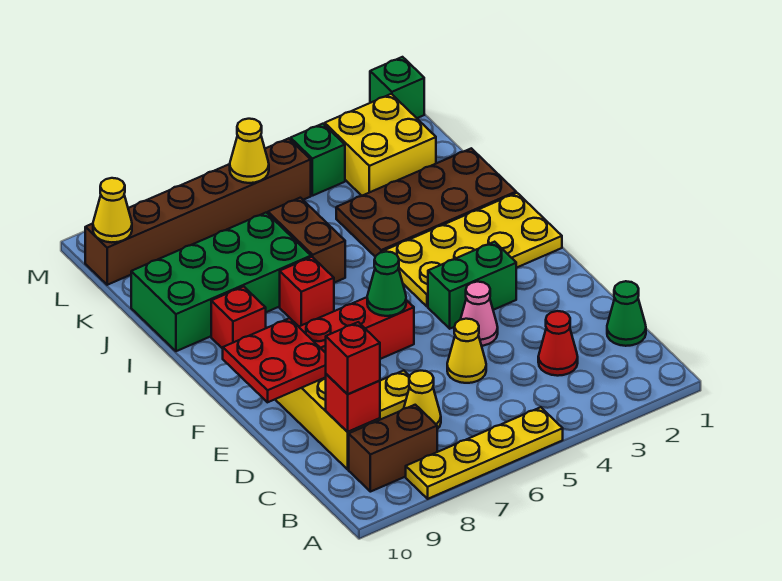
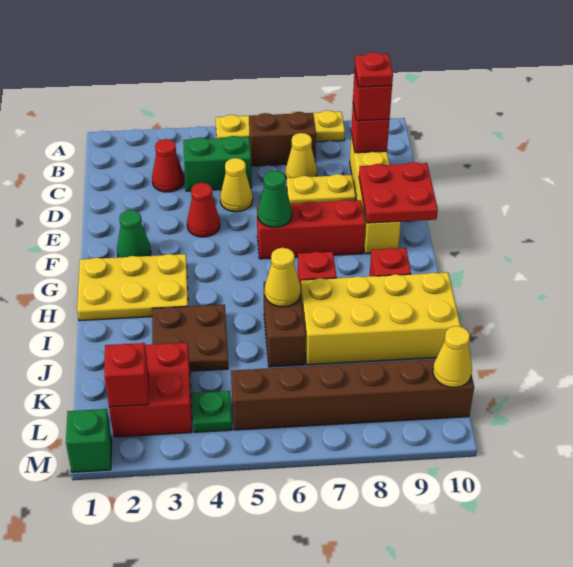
brown brick B8:B9 level 1 -> brown brick B6:B7 level 1
green cone C1 level 1 -> green cone F2 level 1
none -> red plate C9 level 4
pink cone E4 level 1 -> red cone E4 level 1
green brick F3:F4 level 1 -> green brick C4:C5 level 1
yellow plate G1:H4 level 1 -> yellow plate G1:H3 level 1
brown plate I1:J4 level 1 -> brown plate I3:J4 level 1
green brick I7:J10 level 1 -> yellow brick I7:J10 level 1
yellow brick K2:L3 level 1 -> red brick K2:L3 level 1
none -> red brick L2 level 2
green brick L4 level 1 -> green plate L4 level 1
yellow cone L6 level 2 -> yellow cone I6 level 2

